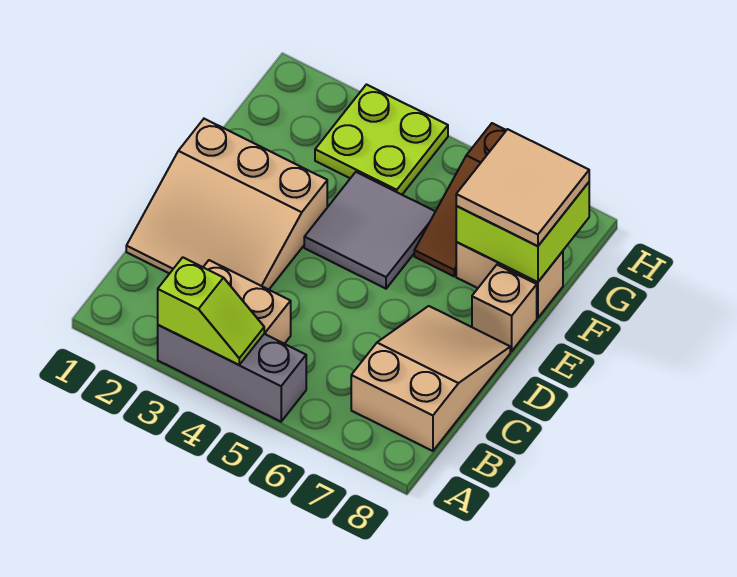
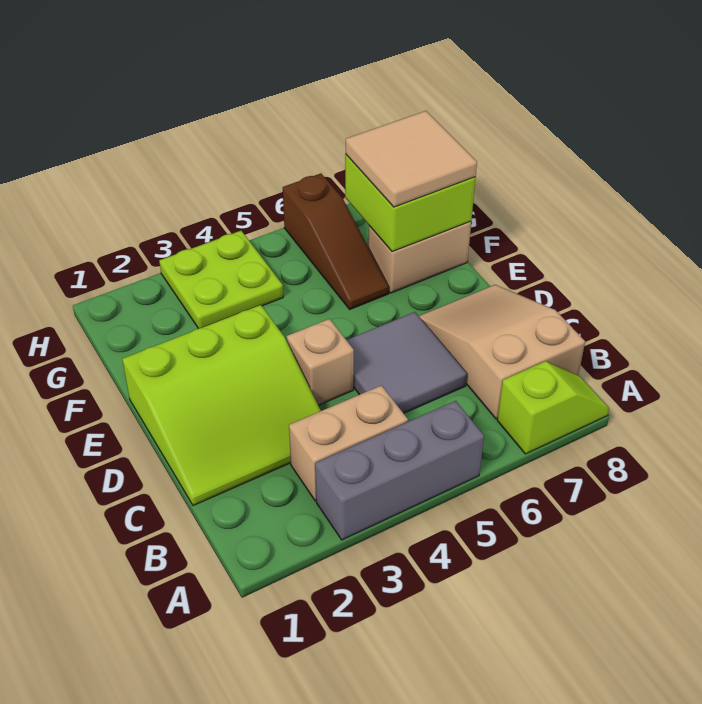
lime slope A3:A4 level 2 top 3 -> lime slope A7:A8 level 1 top 7
tan slope C1:E3 level 1 top E -> lime slope C1:E3 level 1 top E
grey tile E4:F5 level 1 -> grey tile C5:D6 level 1
tan brick E8 level 1 -> tan brick D4 level 1

